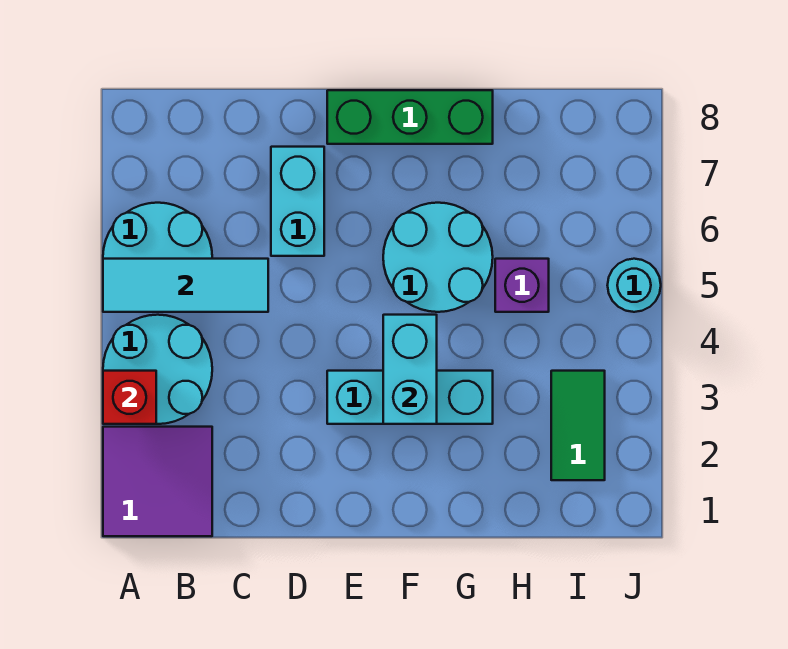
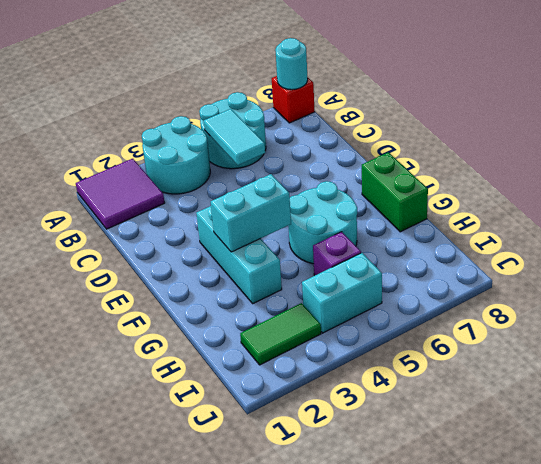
red brick A3 level 2 -> red brick A8 level 1
cyan tile A5:C5 level 2 -> cyan tile B5:C5 level 2
cyan brick D6:D7 level 1 -> cyan brick I4:I5 level 1
green brick E8:G8 level 1 -> green brick F8:G8 level 1
cyan round brick J5 level 1 -> cyan round brick A8 level 2

